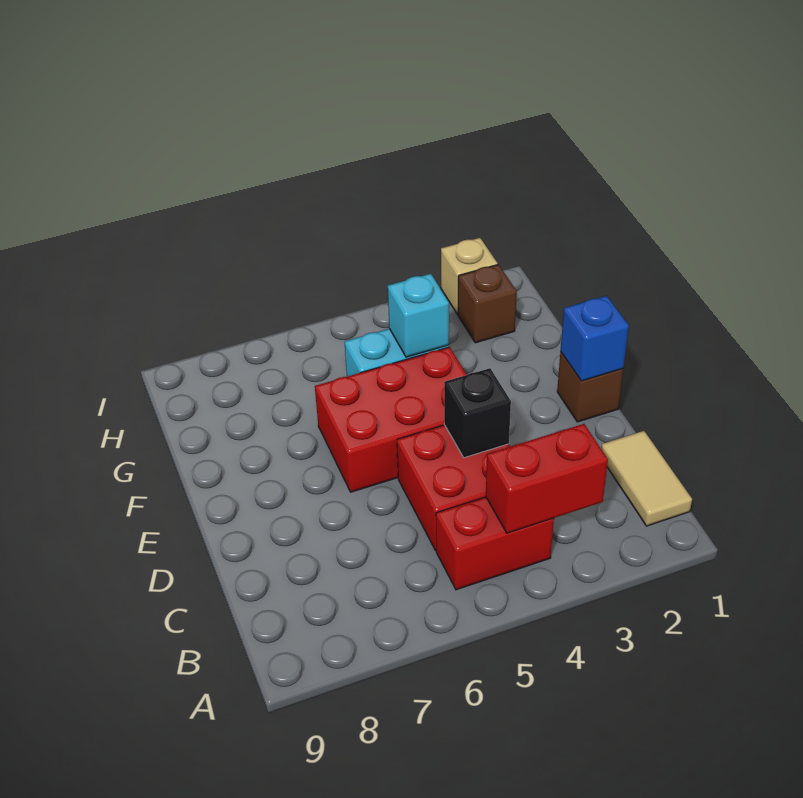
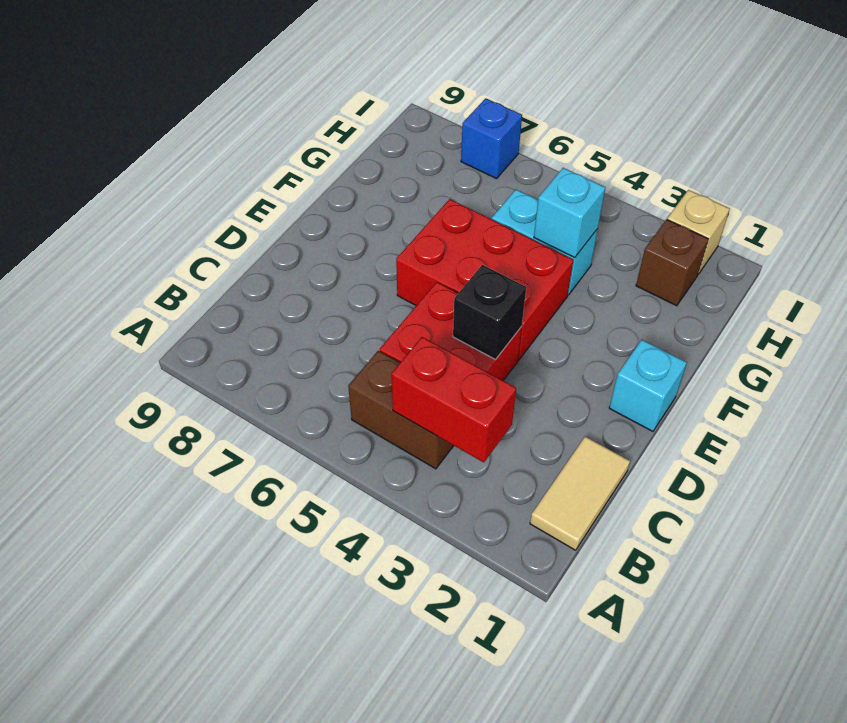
red brick B4:B5 level 1 -> brown brick B4:B5 level 1
brown brick E1 level 1 -> cyan brick E1 level 1
blue brick E1 level 2 -> blue brick I7 level 1

